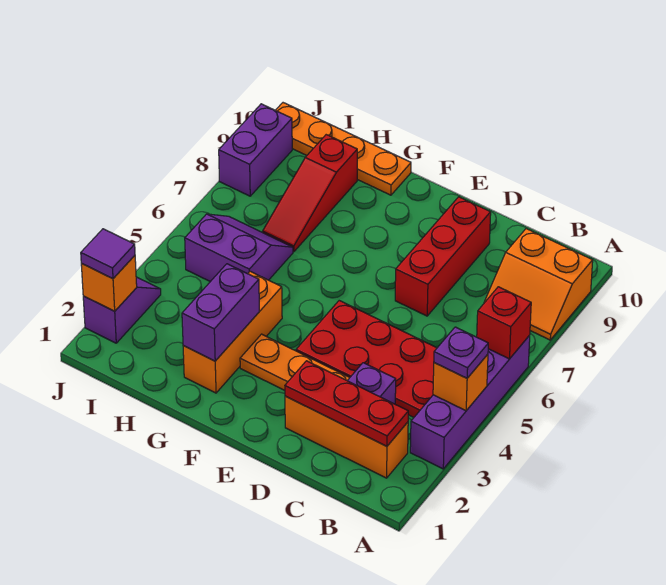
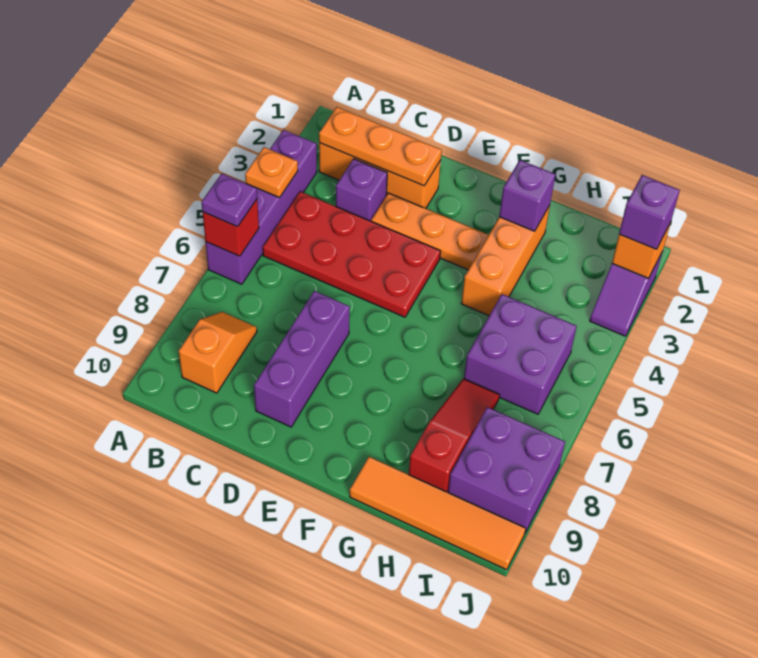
orange brick A4 level 2 -> orange plate A4 level 2
purple plate A4 level 3 -> purple plate A6 level 3
orange slope A8:B9 level 1 top 9 -> orange slope B8:B9 level 1 top 9
red plate B2:D2 level 2 -> orange plate B2:D2 level 2
red brick D7:D9 level 1 -> purple brick D7:D9 level 1
purple brick G2:G3 level 2 -> purple brick G2 level 2
orange plate G10:J10 level 1 -> orange tile G10:J10 level 1
purple slope H5:I6 level 1 top 5 -> purple brick H5:I6 level 1
purple tile J2 level 3 -> purple brick J2 level 3
purple brick J8:J9 level 1 -> purple brick I8:J9 level 1

